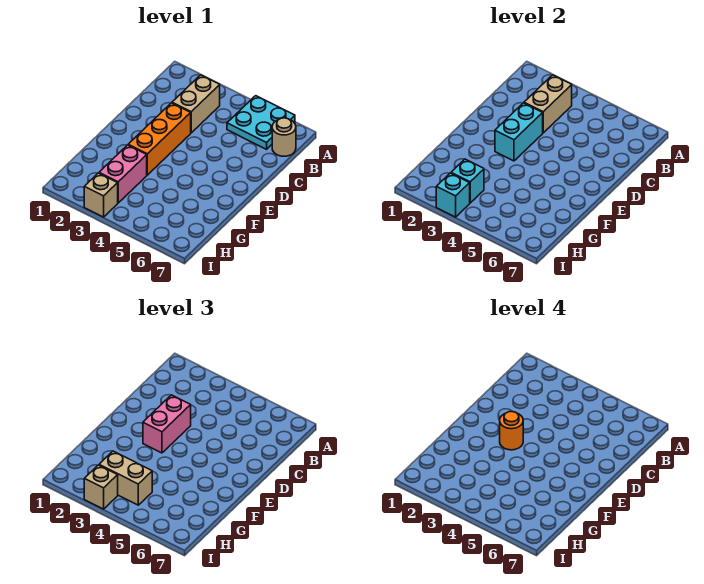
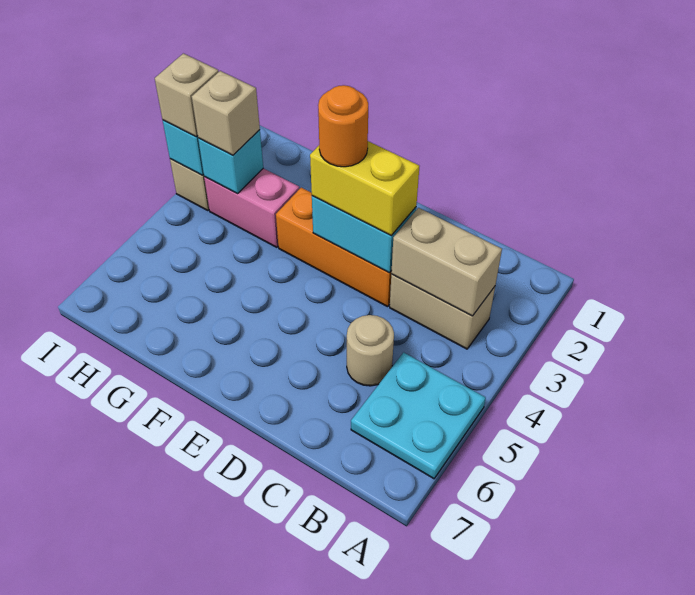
tan round brick B7 level 1 -> tan round brick C5 level 1
pink brick D3:E3 level 3 -> yellow brick D3:E3 level 3
tan brick H3:H4 level 3 -> tan brick H3 level 3

